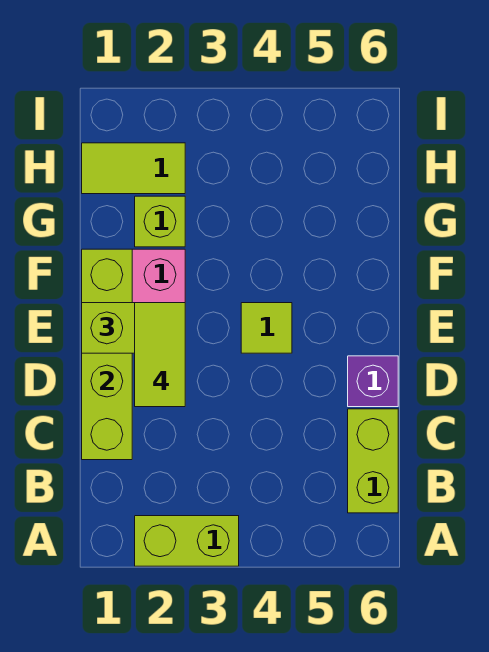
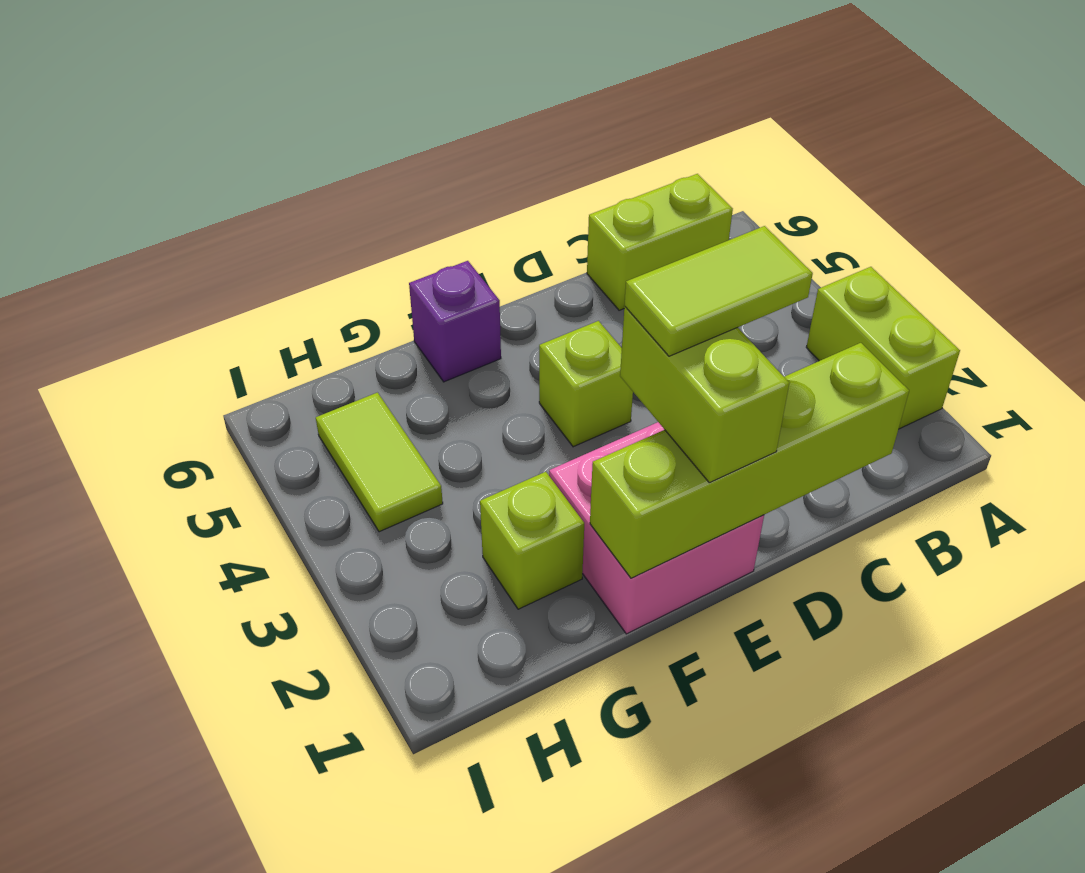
purple brick D6 level 1 -> purple brick F6 level 1
lime tile E4 level 1 -> lime brick E4 level 1
lime tile H1:H2 level 1 -> lime tile H4:H5 level 1

